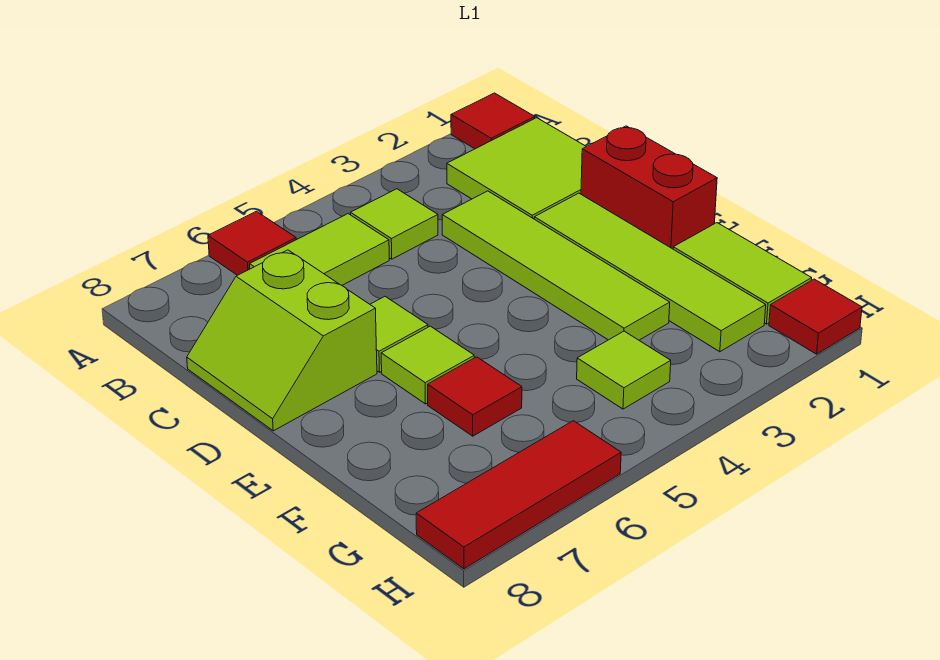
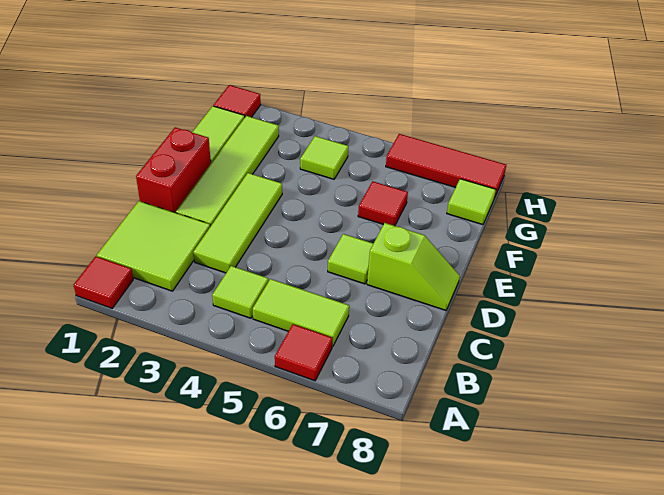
lime tile C3:F3 level 1 -> lime tile C3:E3 level 1
lime slope C7:D8 level 1 top 7 -> lime slope D7:D8 level 1 top 7
lime tile E6 level 1 -> lime tile G8 level 1

